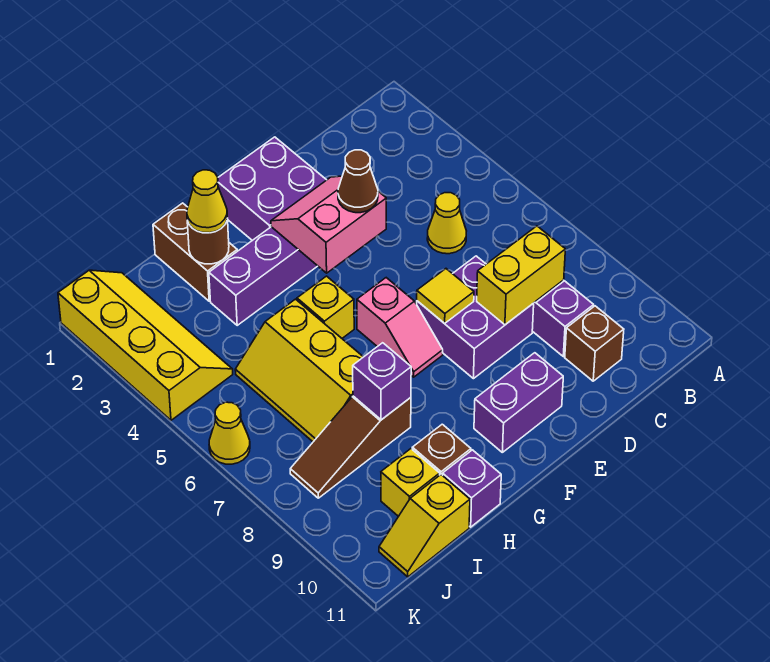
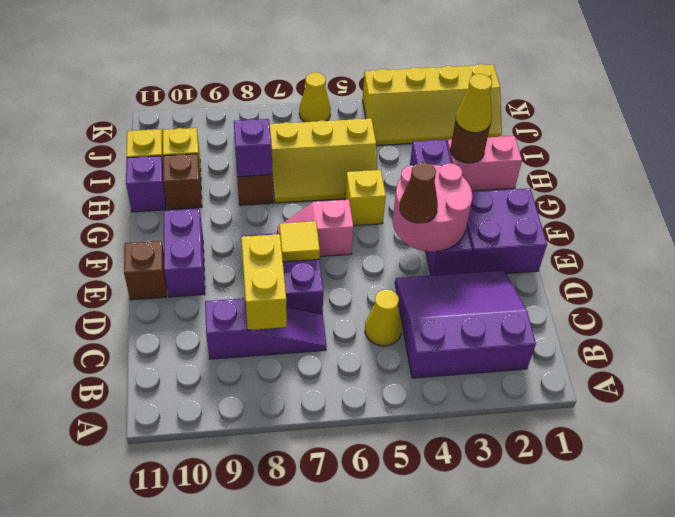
none -> purple slope B2:D4 level 1 top B
brown brick C10 level 1 -> brown brick E11 level 1
pink slope E3:F4 level 2 top 4 -> pink round brick E3:F4 level 2
brown brick H1:H2 level 1 -> pink brick H1:H2 level 1
yellow slope H5:I7 level 1 top H -> yellow slope H5:I7 level 1 top I

